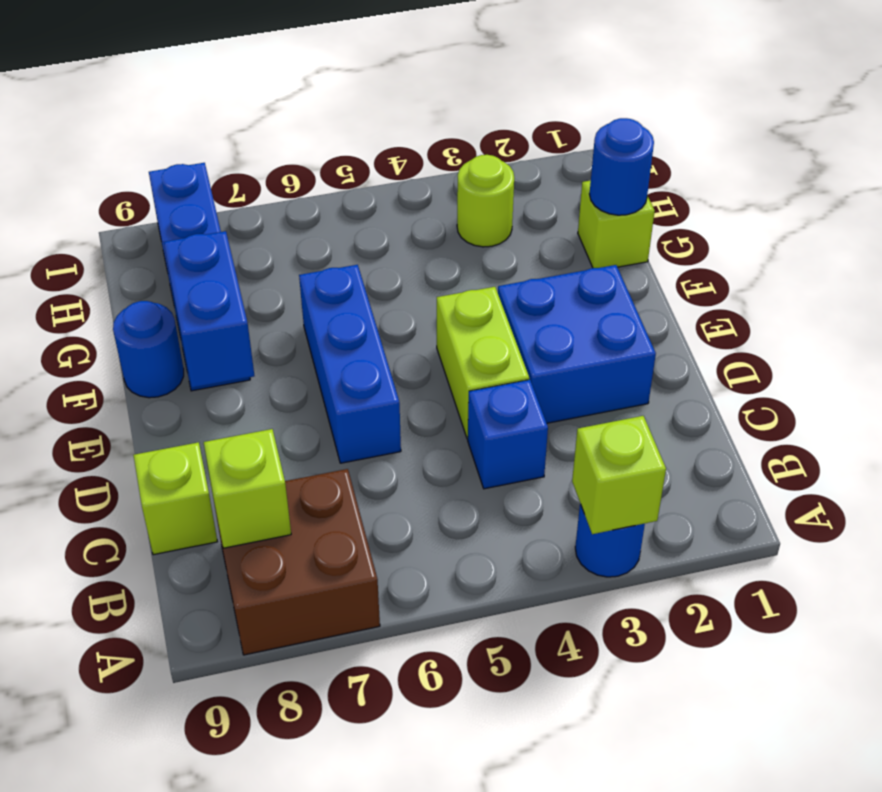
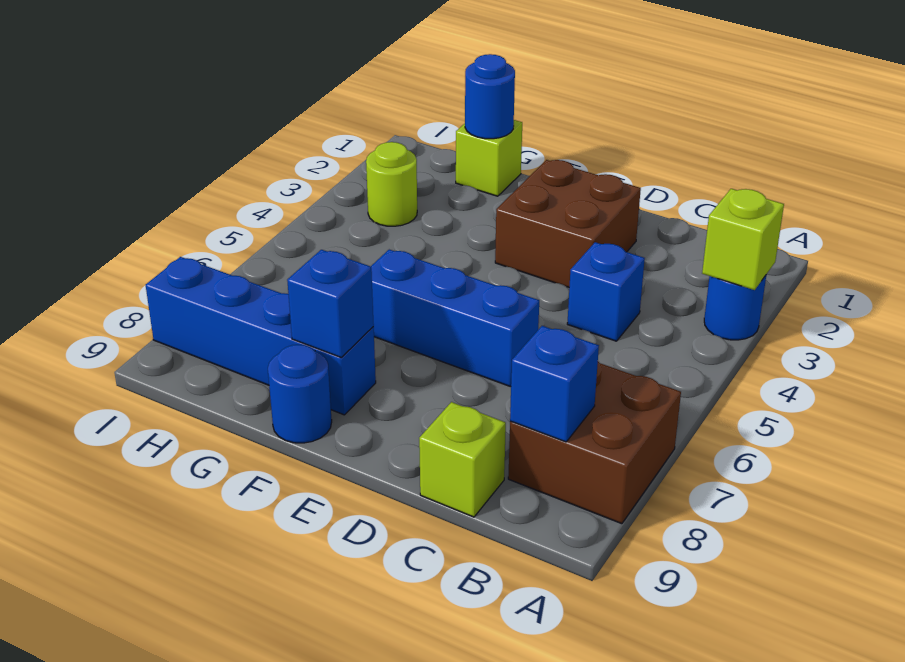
lime brick B8 level 2 -> blue brick B8 level 2
blue brick D2:E3 level 1 -> brown brick D2:E3 level 1
lime brick D4:E4 level 1 -> none
blue brick E8:F8 level 2 -> blue brick F8 level 2

